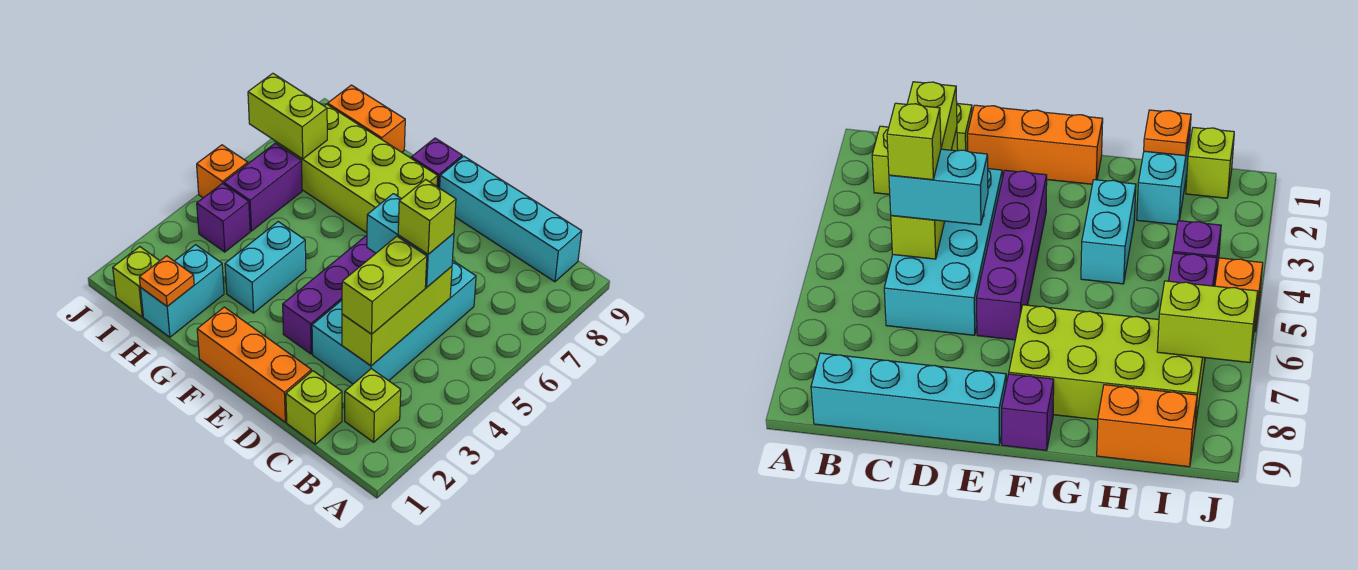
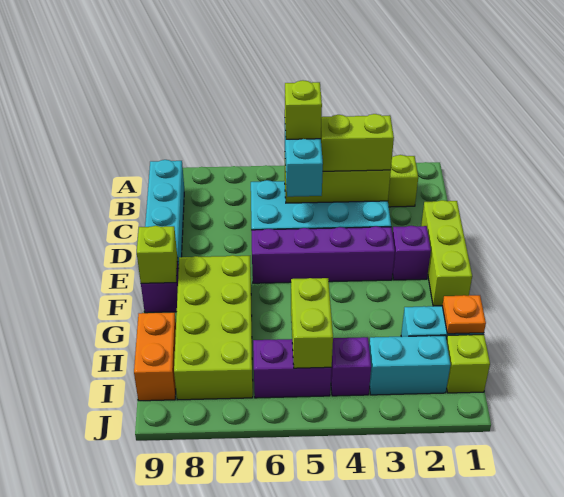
lime brick C1 level 1 -> lime brick F9 level 2
orange brick D1:F1 level 1 -> lime brick D1:F1 level 1
none -> purple brick E2 level 1
cyan brick G3:G4 level 1 -> cyan brick I2:I3 level 1
lime brick I7:J7 level 2 -> lime brick H5:I5 level 2
orange brick J5 level 1 -> none

